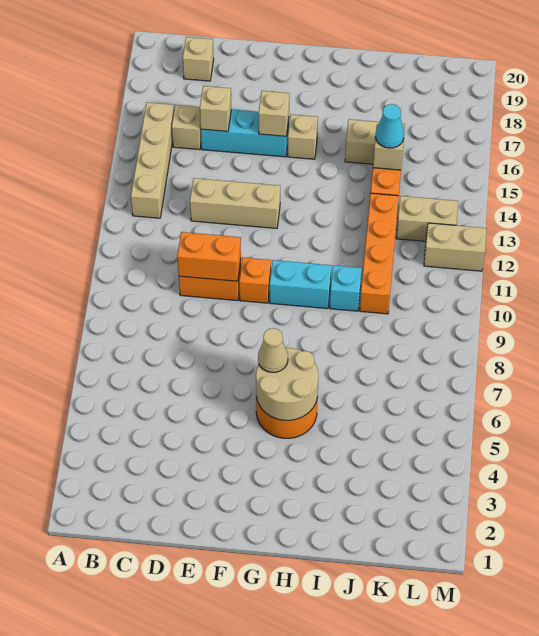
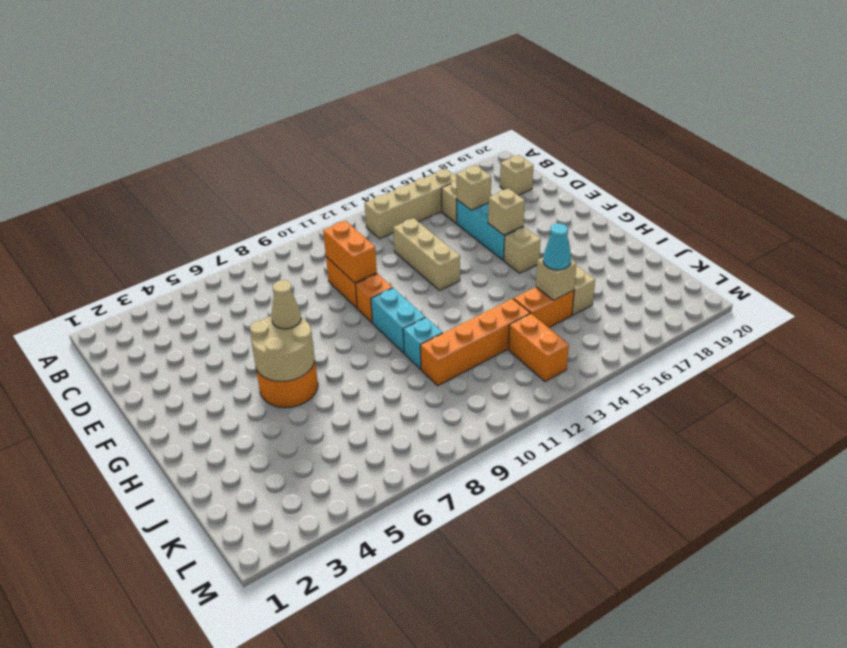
tan brick K13:L13 level 1 -> orange brick K13:L13 level 1
tan brick L12:M12 level 1 -> none

